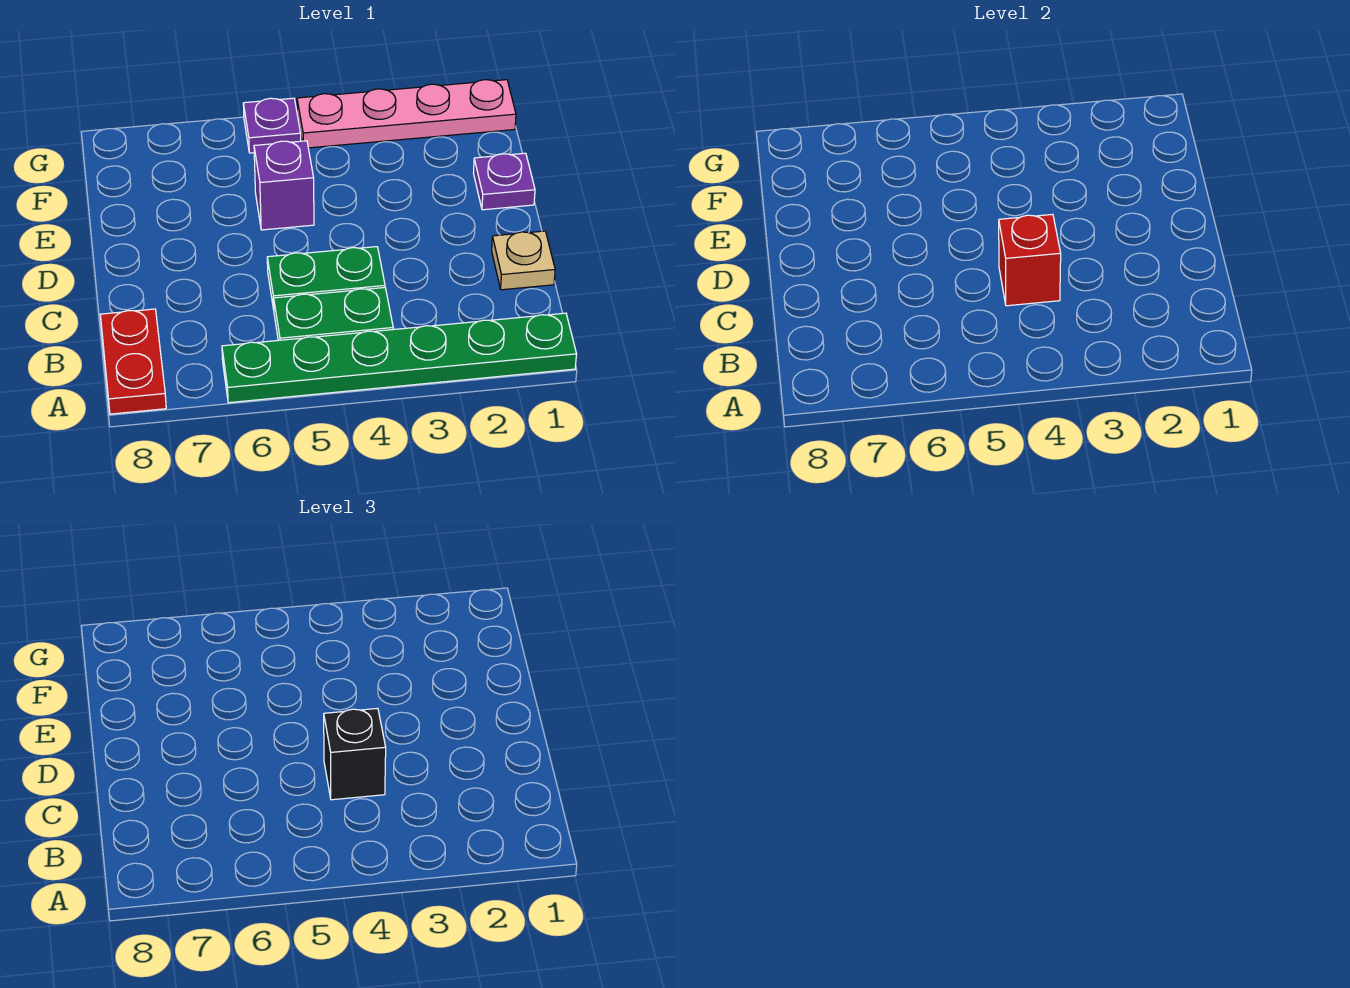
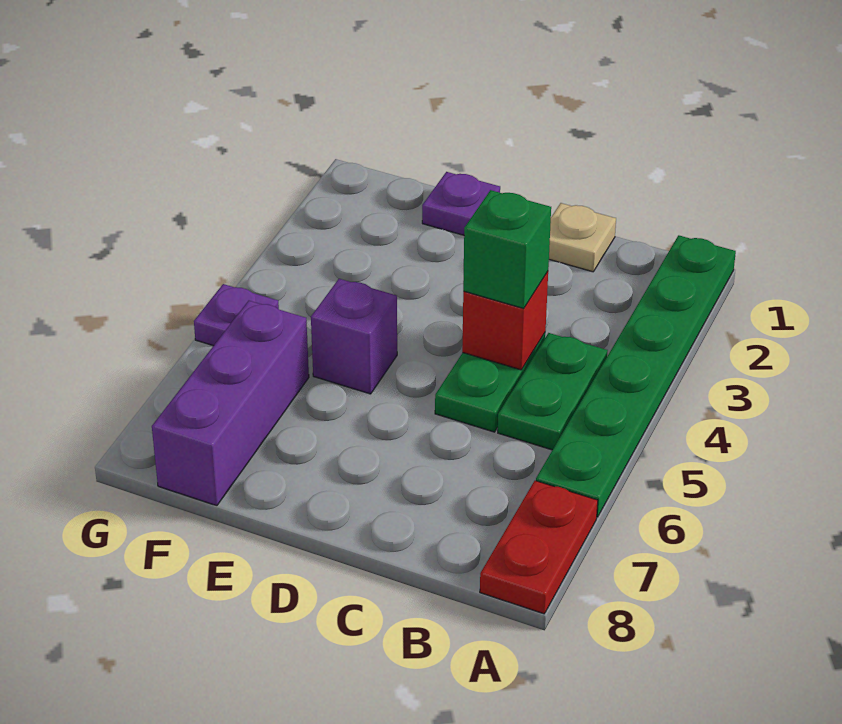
red plate A8:B8 level 1 -> red plate A7:A8 level 1
black brick C4 level 3 -> green brick C4 level 3
none -> purple brick F6:F8 level 1
pink plate G1:G4 level 1 -> none

